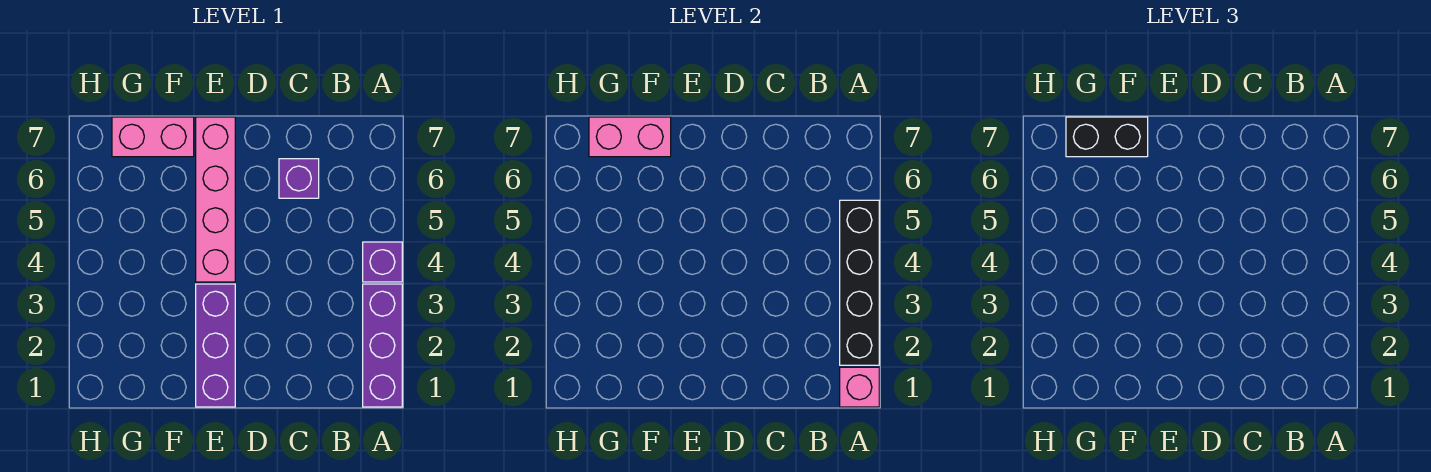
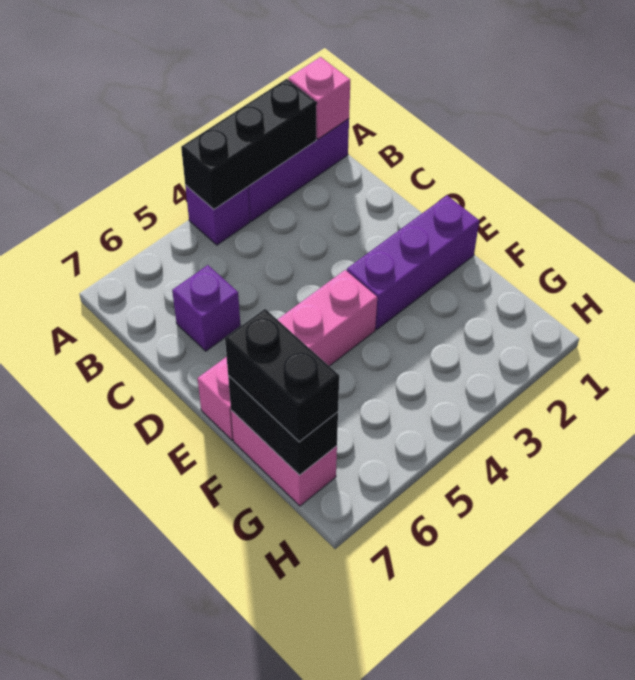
black brick A2:A5 level 2 -> black brick A2:A4 level 2
pink brick F7:G7 level 2 -> black brick F7:G7 level 2

